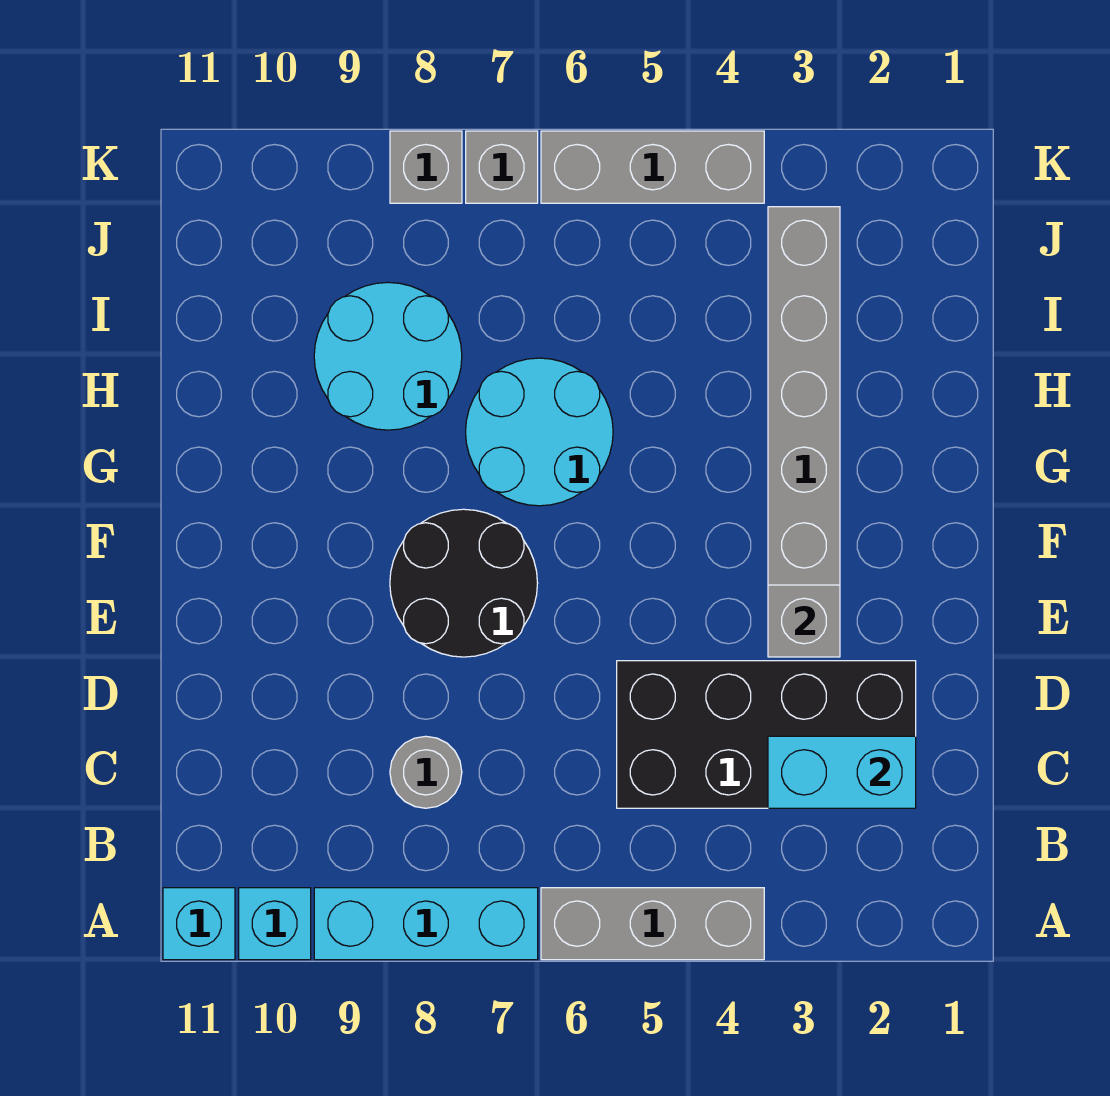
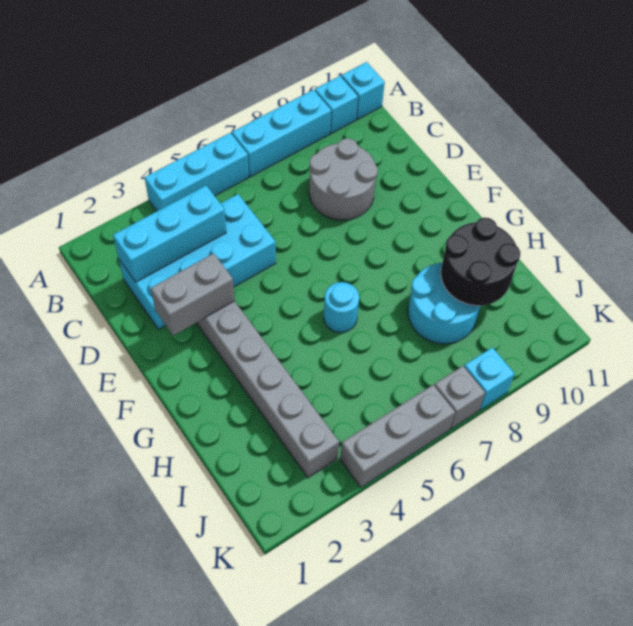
grey brick A4:A6 level 1 -> cyan brick A4:A6 level 1
black brick C2:D5 level 1 -> cyan brick C2:D5 level 1
cyan brick C2:C3 level 2 -> cyan brick C2:C4 level 2
grey round brick C8 level 1 -> grey round brick C8:D9 level 1
grey brick E3 level 2 -> grey brick E2:E3 level 2
black round brick E7:F8 level 1 -> black round brick H9:I10 level 2
cyan round brick G6:H7 level 1 -> cyan round brick G6 level 1
grey brick K8 level 1 -> cyan brick K8 level 1

